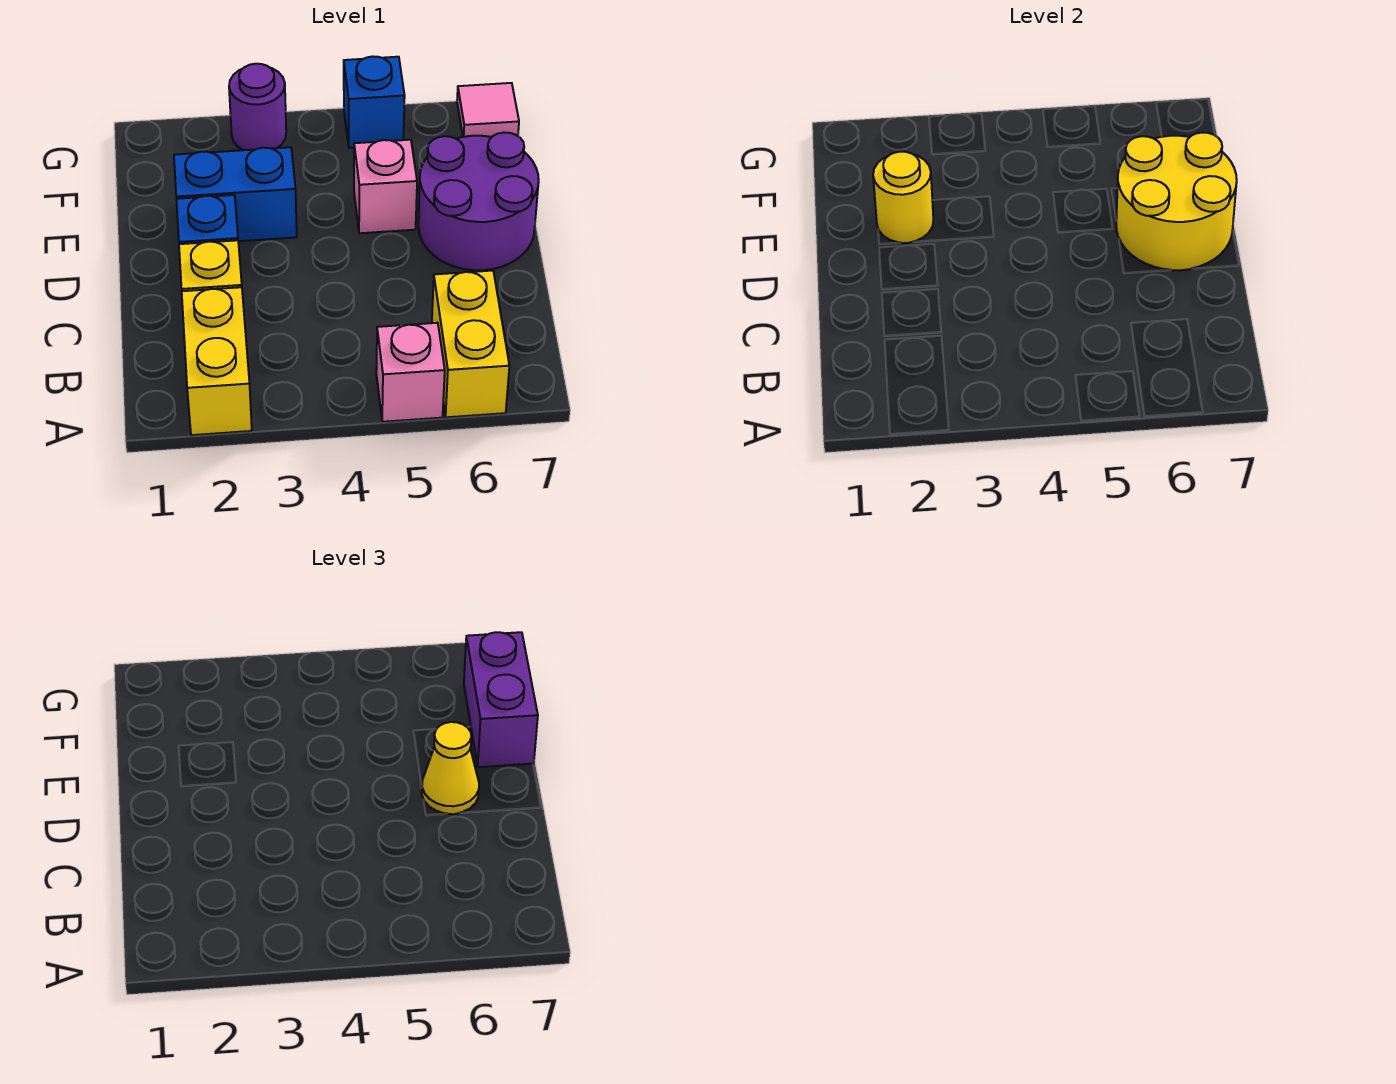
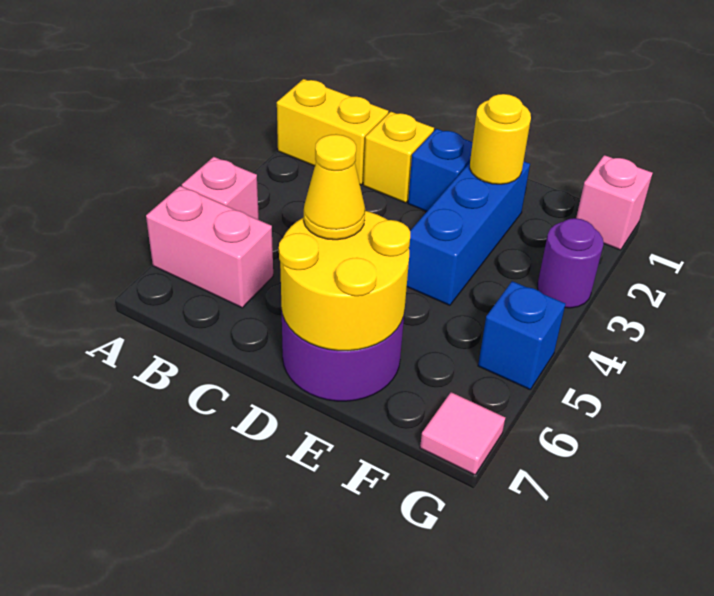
yellow brick A6:B6 level 1 -> pink brick A6:B6 level 1
blue brick E2:E3 level 1 -> blue brick E2:E4 level 1
pink brick E5 level 1 -> pink brick G1 level 1
purple brick E7:F7 level 3 -> none

